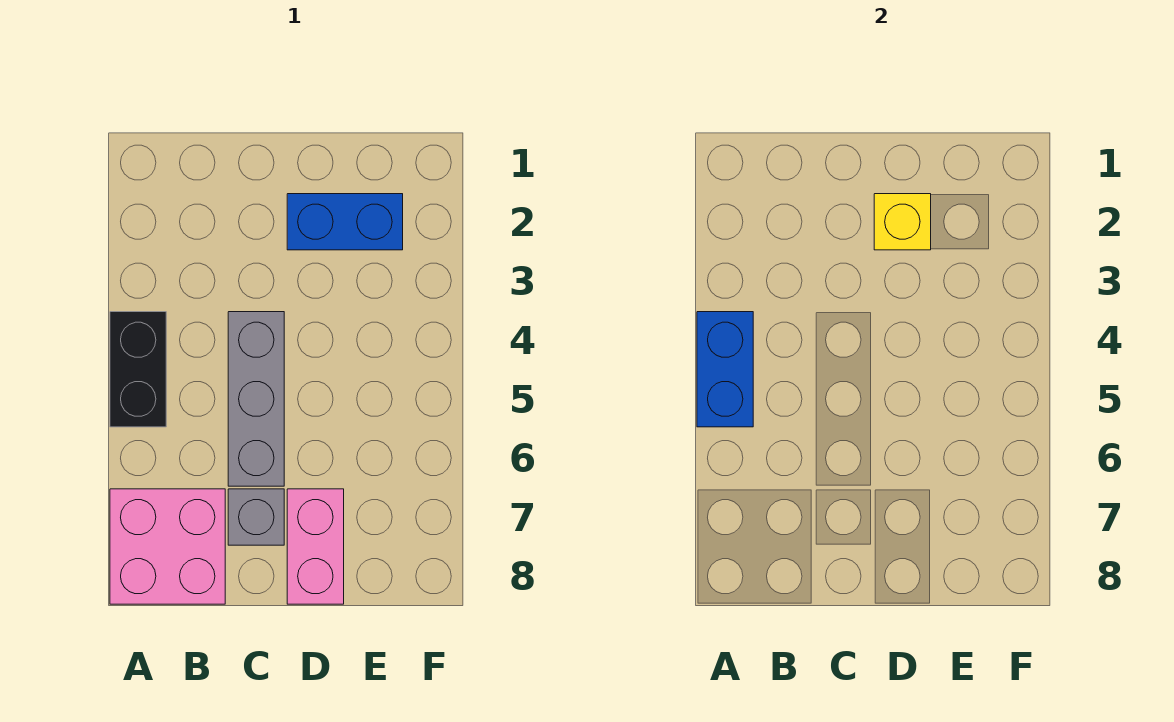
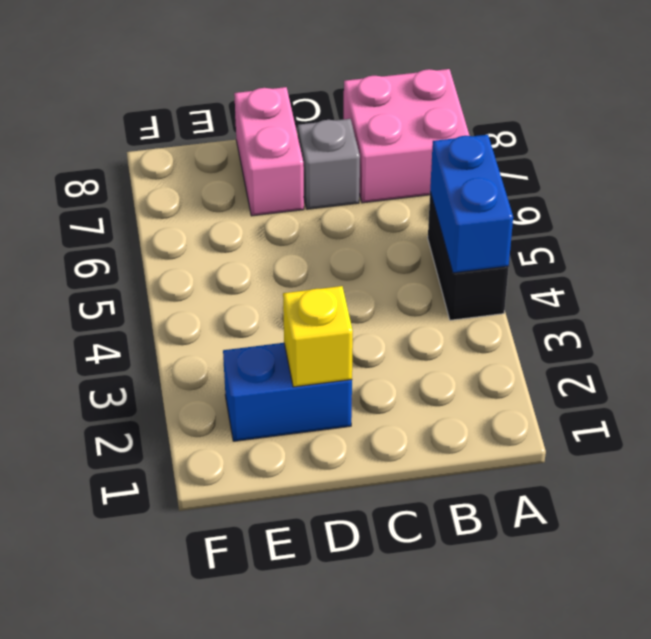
grey brick C4:C6 level 1 -> none

